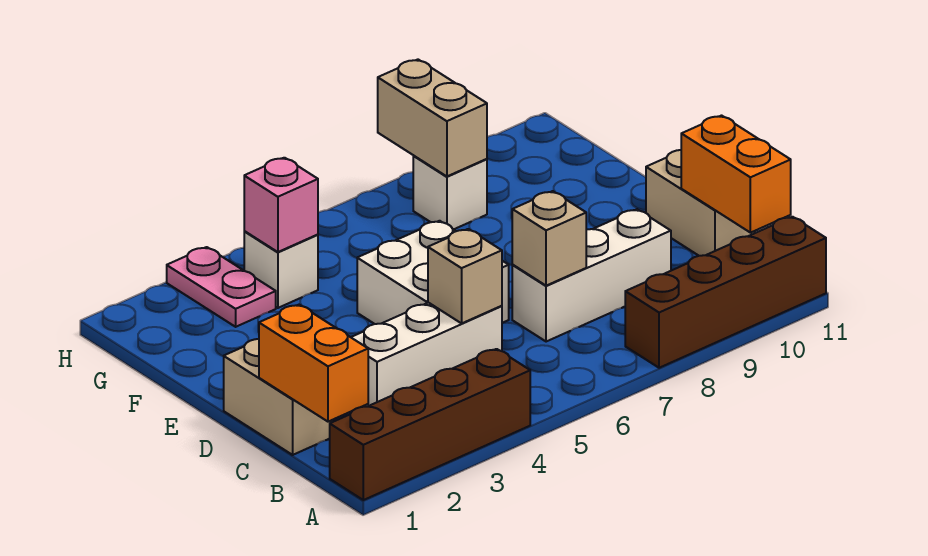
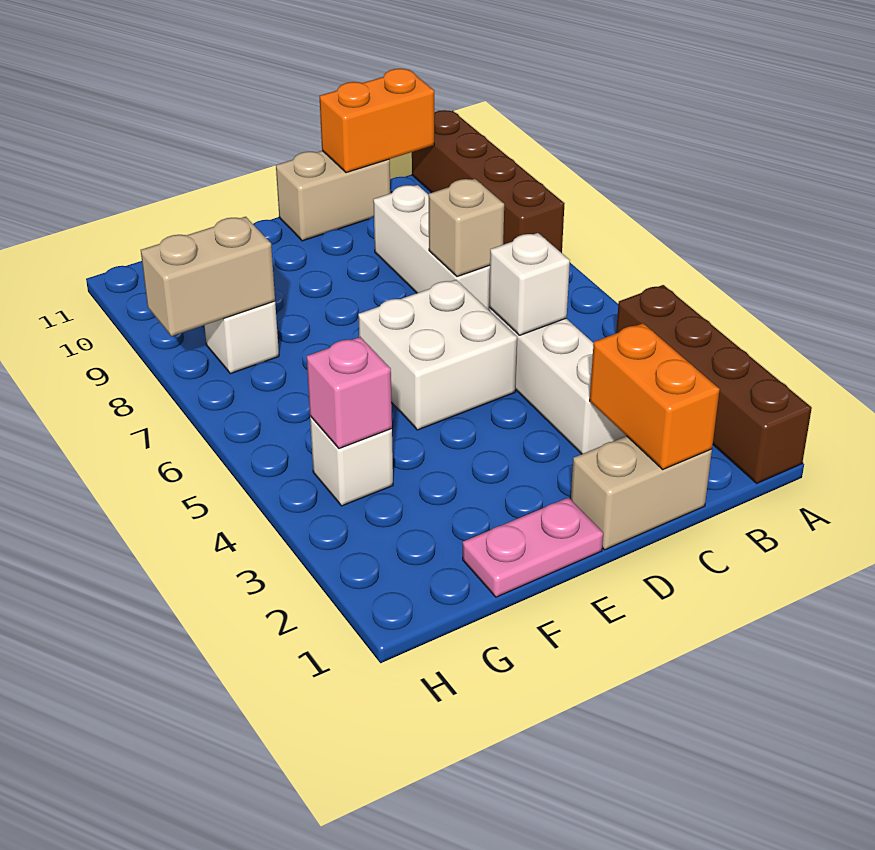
orange brick B1:C1 level 2 -> orange brick C1:C2 level 2
tan brick C5 level 2 -> white brick C5 level 2
pink plate G3:H3 level 1 -> pink plate E1:F1 level 1

